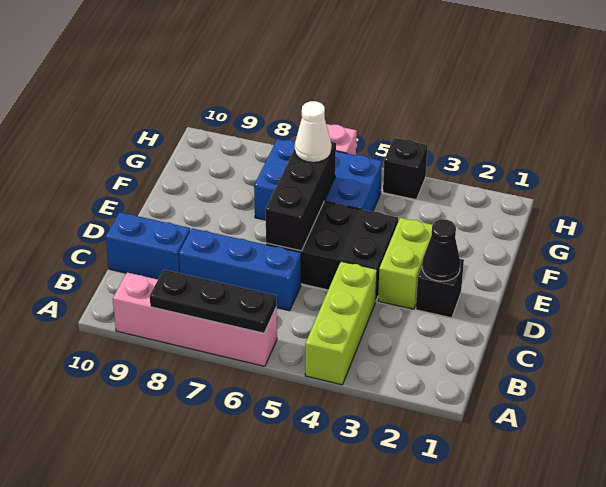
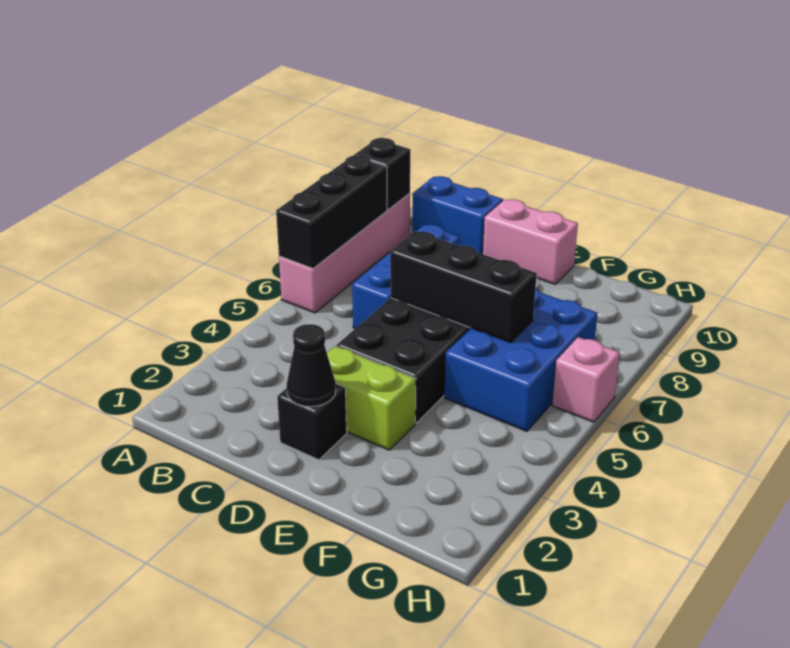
lime brick A4:C4 level 1 -> none
black plate A6:A8 level 2 -> black brick A6:A8 level 2
blue brick C9:C10 level 1 -> blue brick B10:C10 level 1
none -> pink brick D10:E10 level 1
white cone F6 level 3 -> none
black brick H4 level 1 -> black brick A9 level 2

